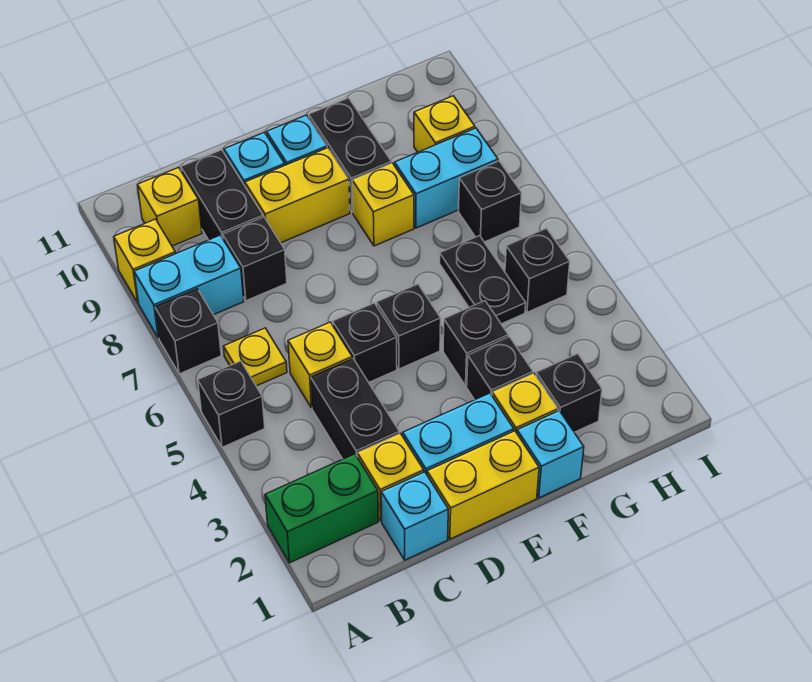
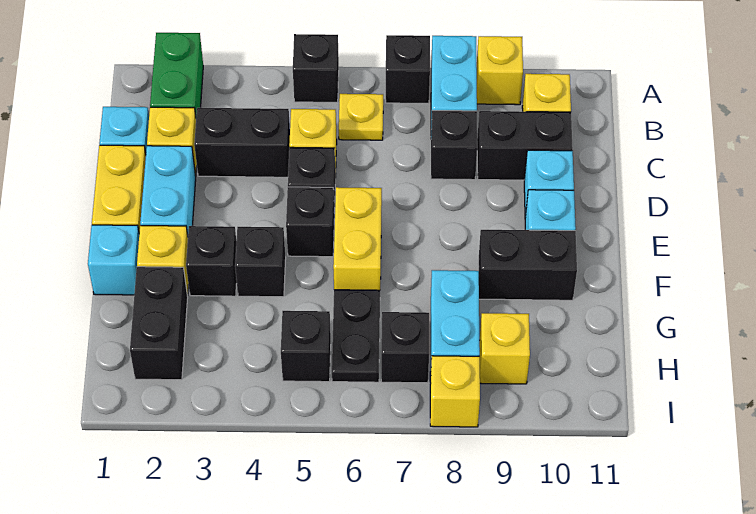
yellow brick D9:E9 level 1 -> yellow brick E6:F6 level 1
yellow brick F8 level 1 -> yellow brick I8 level 1
black brick G2 level 1 -> black brick G2:H2 level 1
black plate G5:G6 level 1 -> black plate G6:H6 level 1

